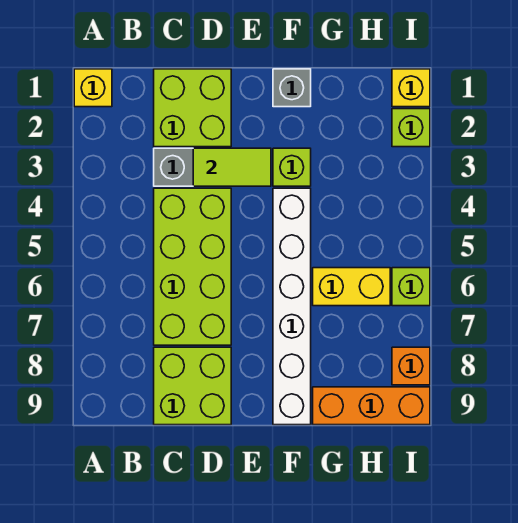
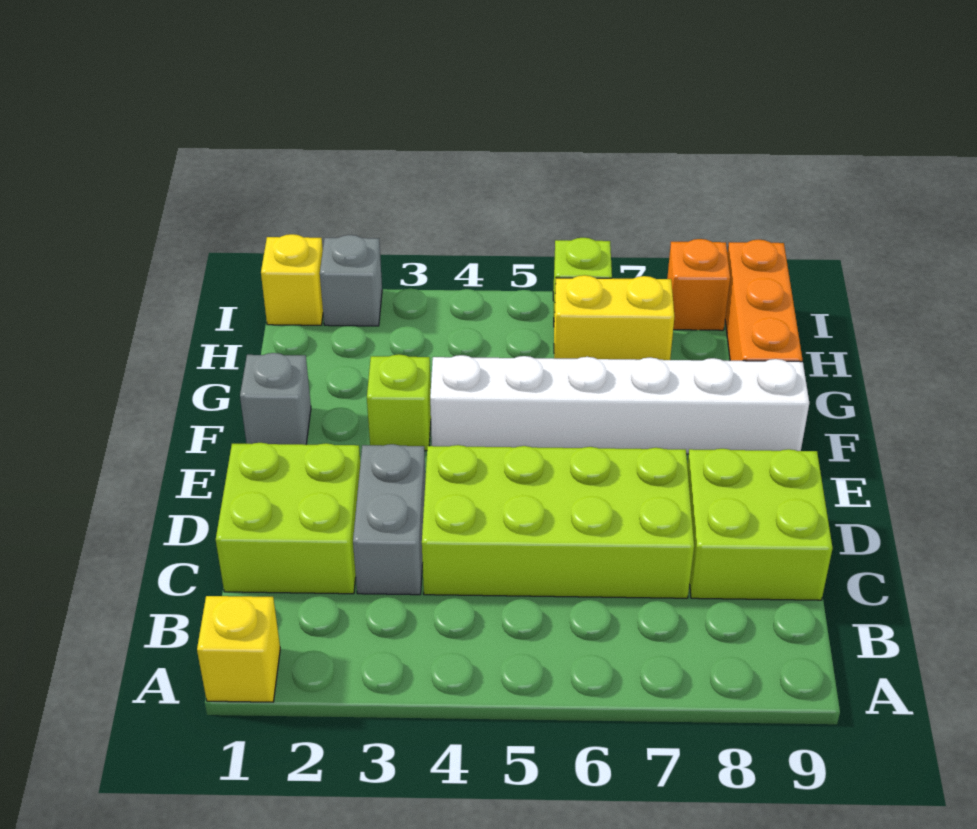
lime tile D3:E3 level 2 -> none
yellow brick G6:H6 level 1 -> yellow brick H6:H7 level 1
lime brick I2 level 1 -> grey brick I2 level 1

